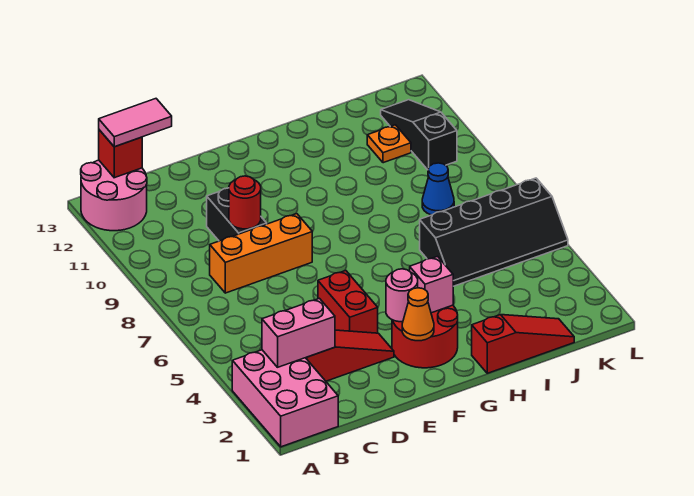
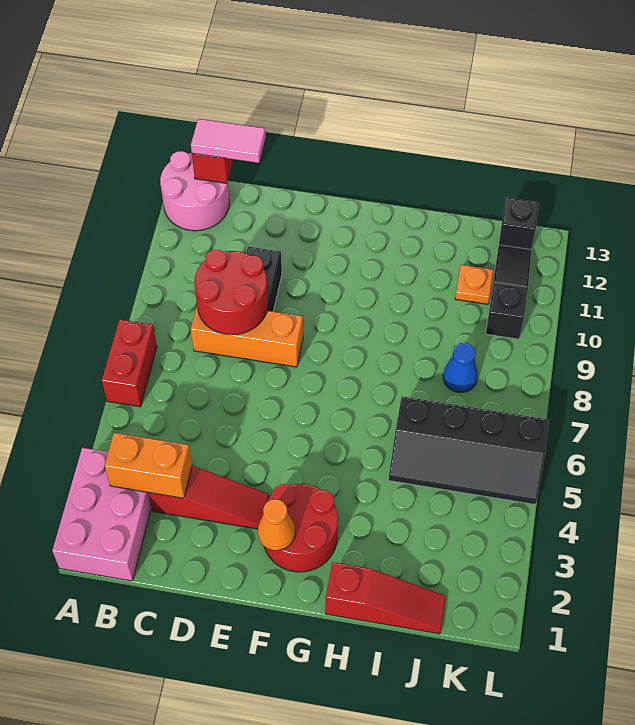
pink brick B3:C3 level 2 -> orange brick B3:C3 level 2
red round brick D9 level 2 -> red round brick C8:D9 level 2
red brick E4:E5 level 1 -> red brick A6:A7 level 1
pink round brick F3 level 2 -> none
pink brick G3 level 2 -> none
none -> black brick K13 level 1

